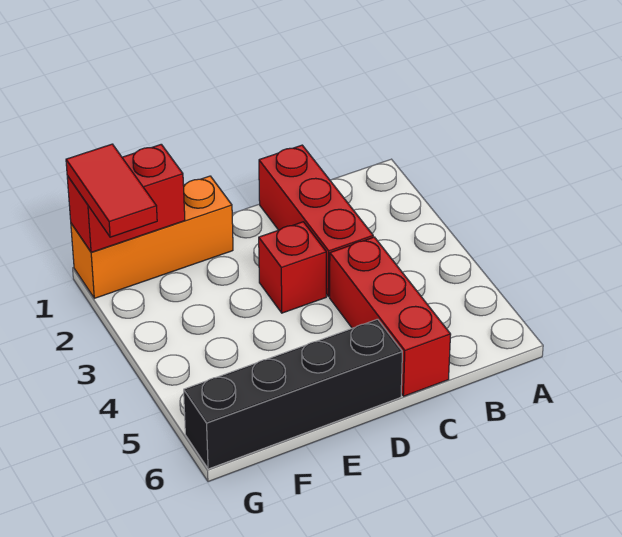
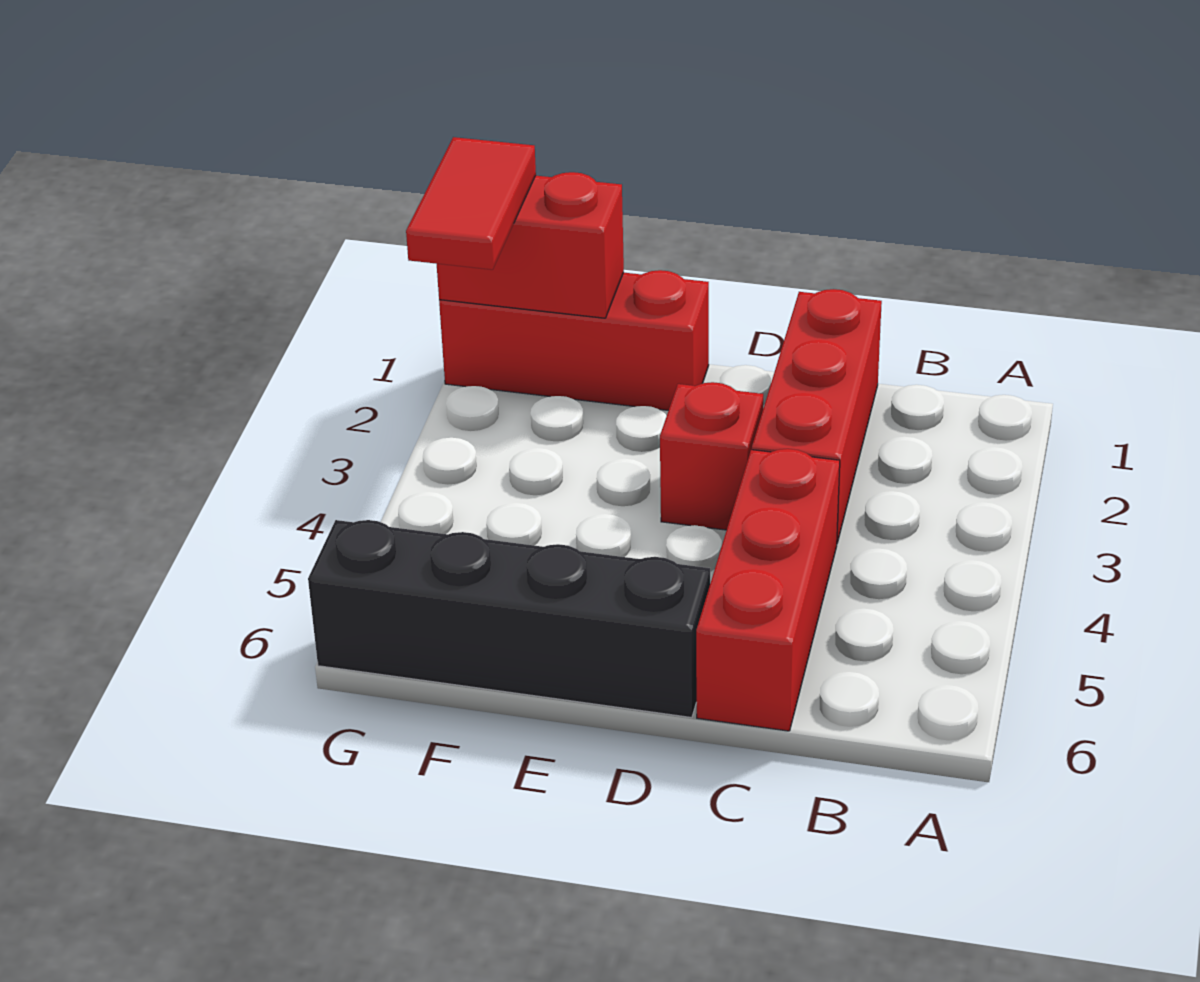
orange brick E1:G1 level 1 -> red brick E1:G1 level 1

